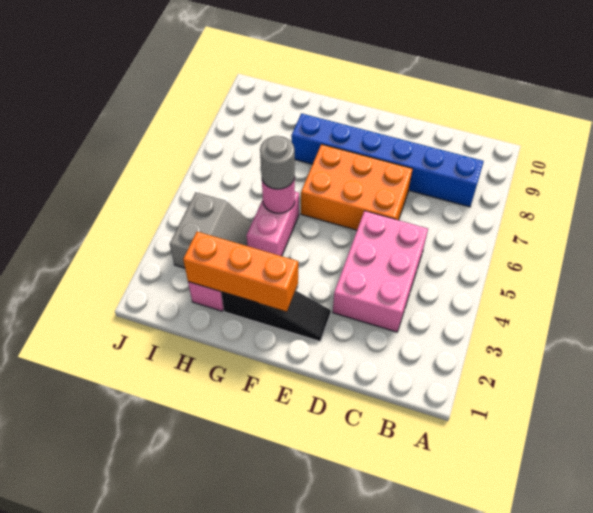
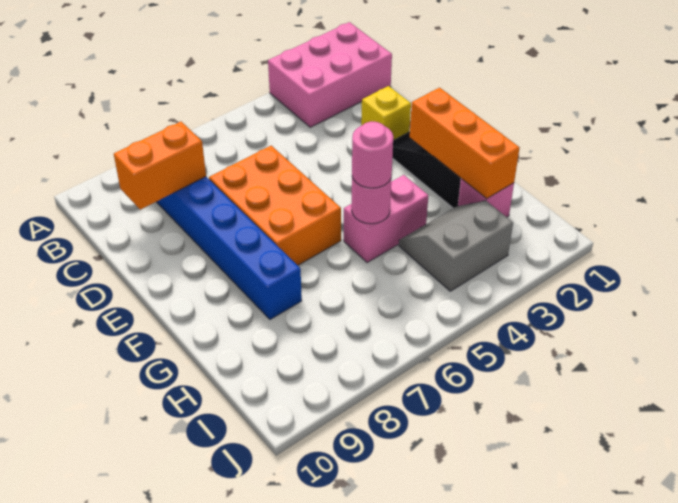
pink brick C3:D5 level 1 -> pink brick A1:B3 level 1
none -> orange brick C8:C9 level 2
none -> yellow brick D2 level 1
grey round brick G5 level 3 -> pink round brick G5 level 3

